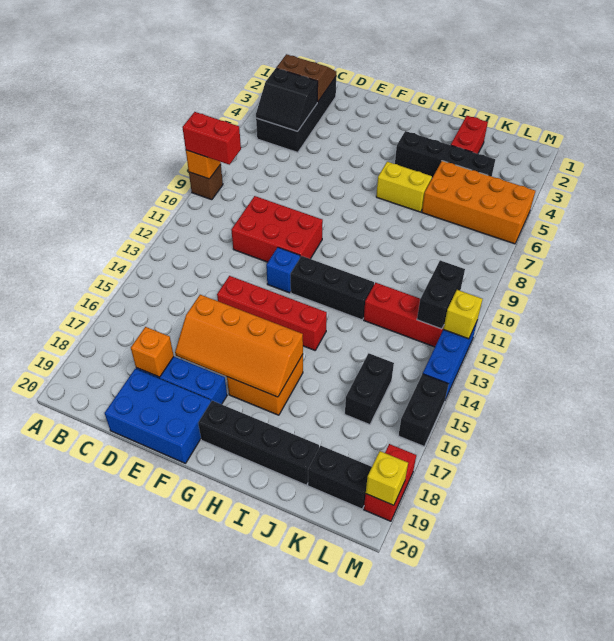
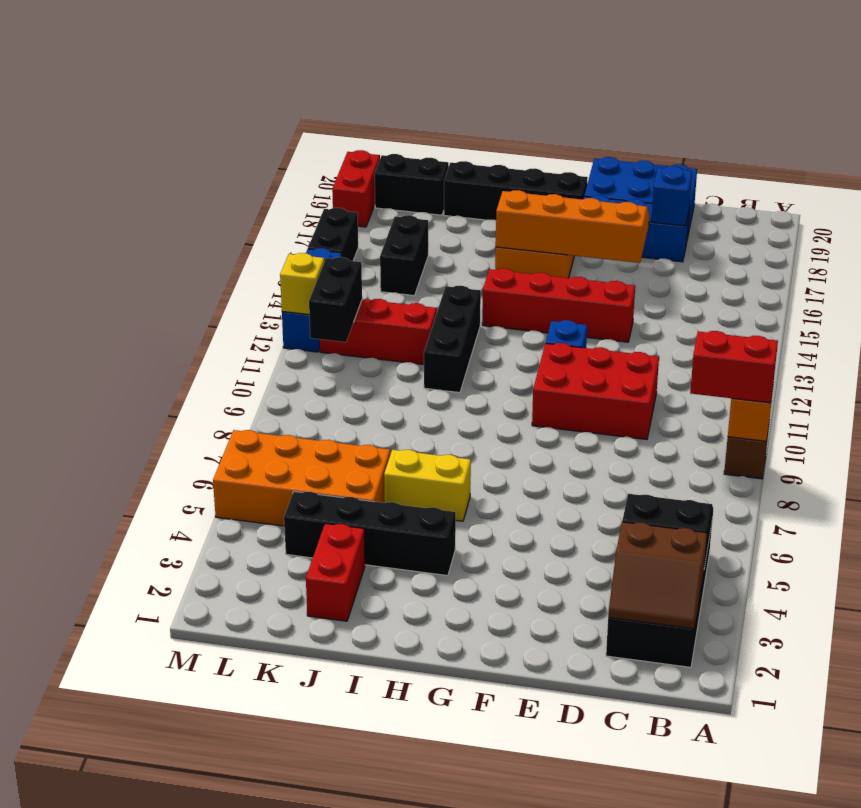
orange brick D18 level 2 -> blue brick D18 level 2
black brick G12:I12 level 1 -> black brick I11:I13 level 1
yellow brick M19 level 2 -> none

